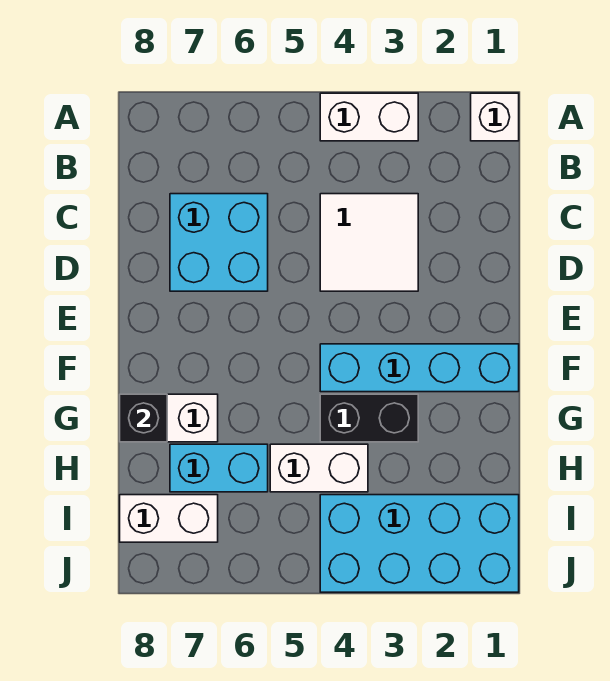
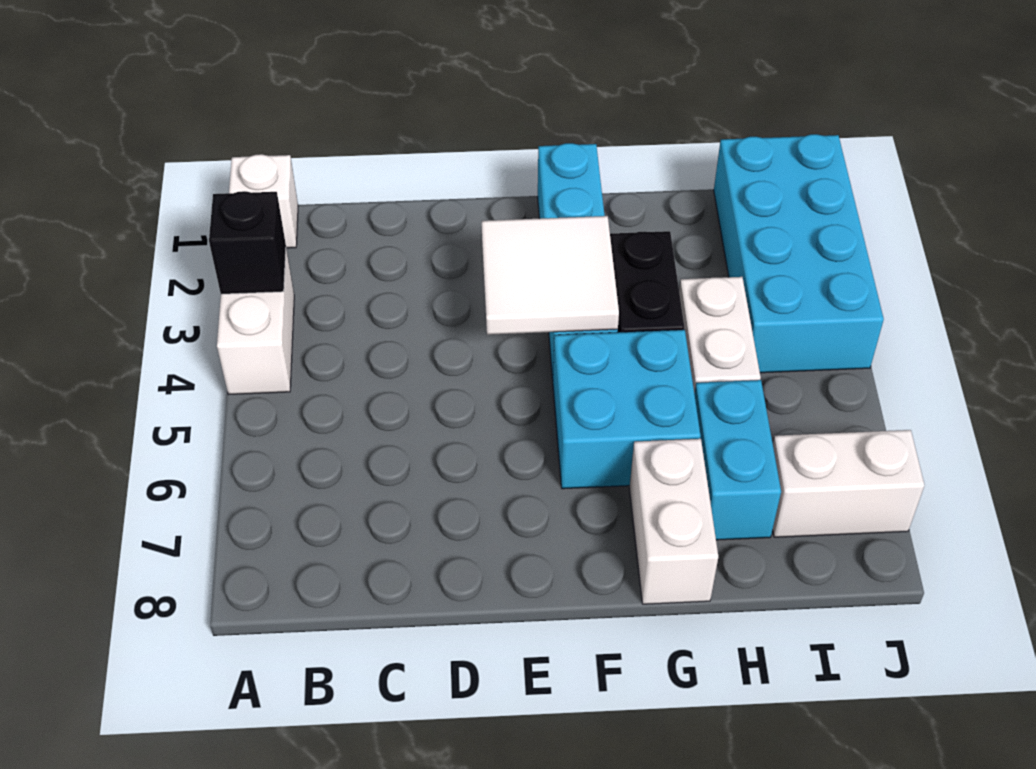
white tile C3:D4 level 1 -> white tile E3:F4 level 2
cyan brick C6:D7 level 1 -> cyan brick F5:G6 level 1
black brick G8 level 2 -> black brick A3 level 2
white brick I7:I8 level 1 -> white brick I7:J7 level 1

